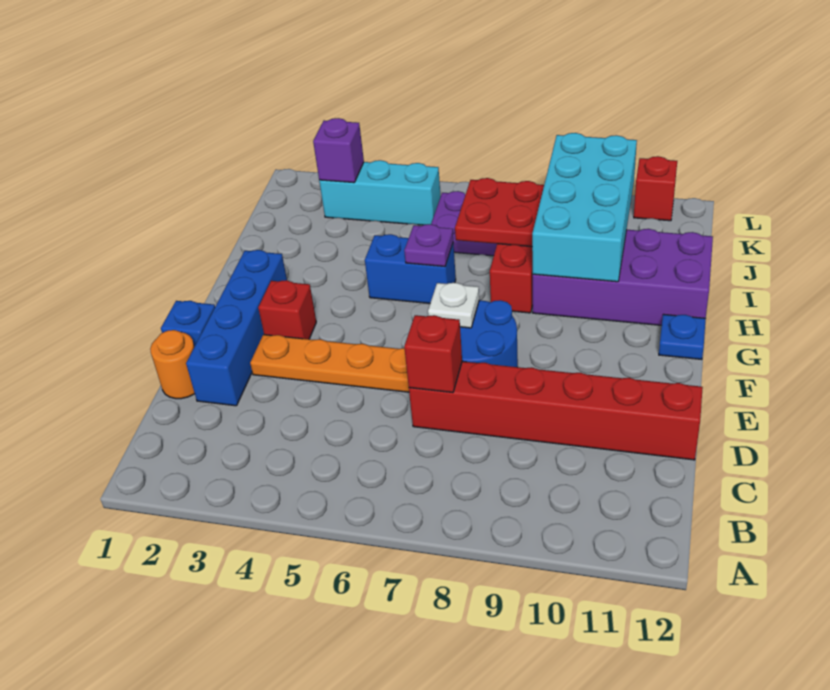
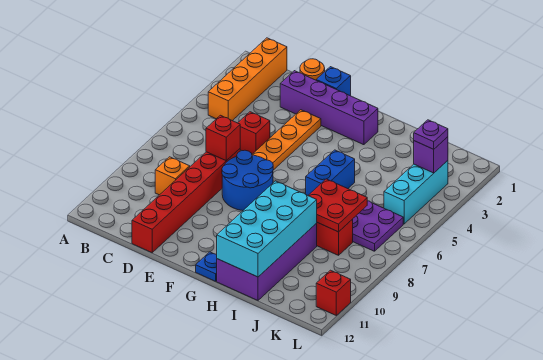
none -> orange brick B1:B4 level 1
none -> orange brick C9 level 1
blue brick D2:G2 level 1 -> purple brick D2:G2 level 1
red brick F3 level 1 -> red brick D5 level 1
white plate F7 level 2 -> none
purple plate H6 level 2 -> purple plate K3 level 3
cyan brick H9:K10 level 2 -> cyan brick H9:I12 level 2

